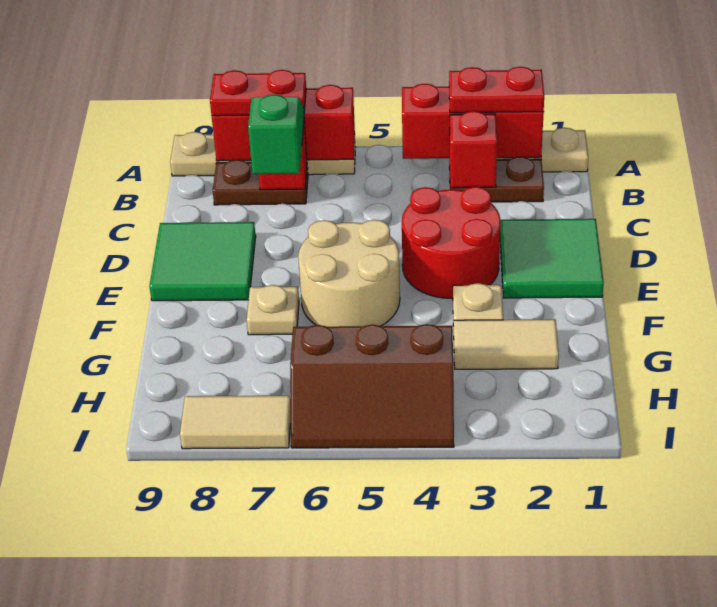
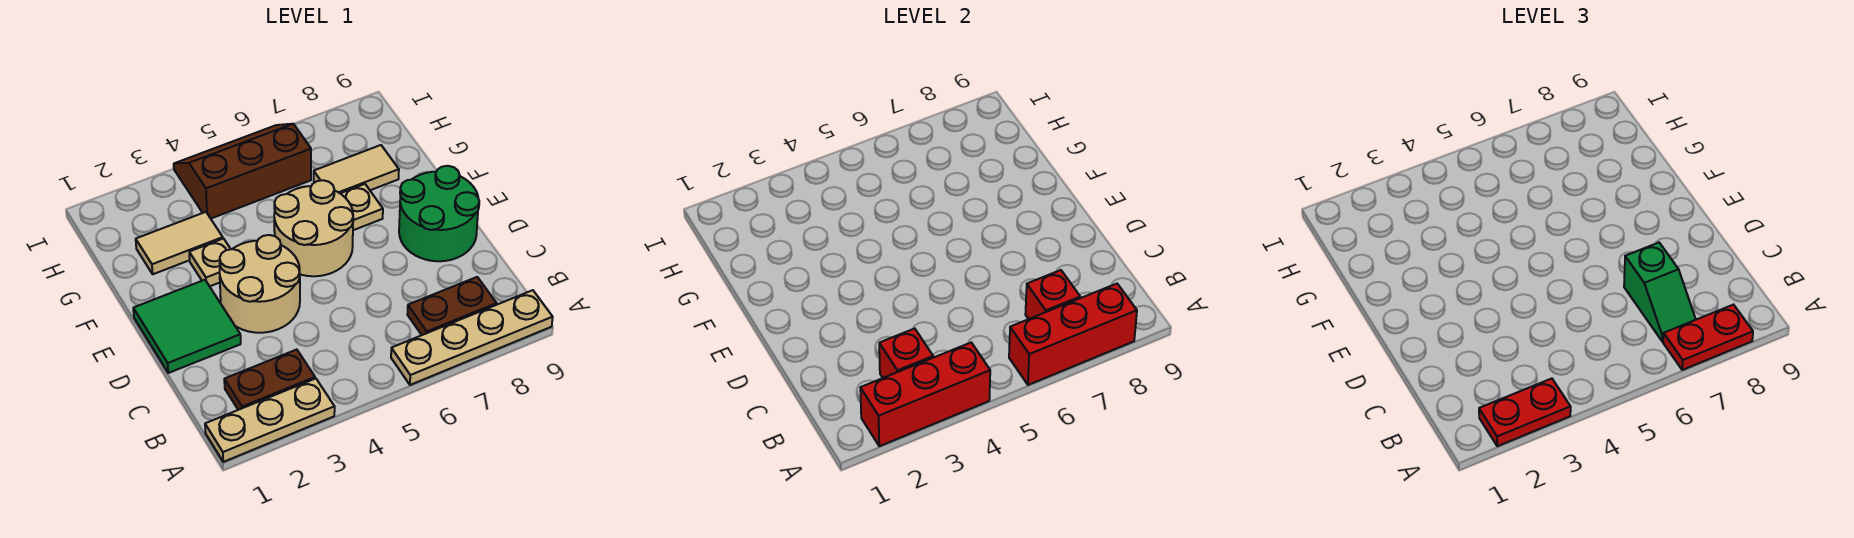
red round brick D3:E4 level 1 -> tan round brick D3:E4 level 1
green tile D8:E9 level 1 -> green round brick D8:E9 level 1
tan tile I7:I8 level 1 -> tan tile G7:G8 level 1

